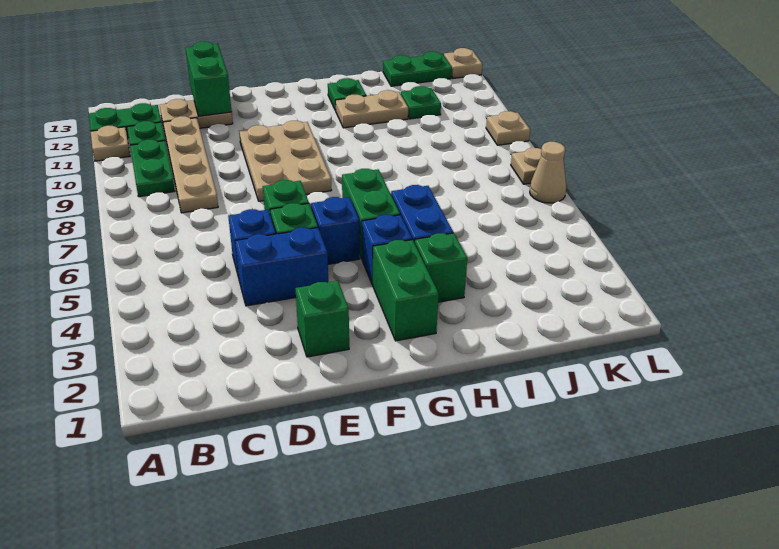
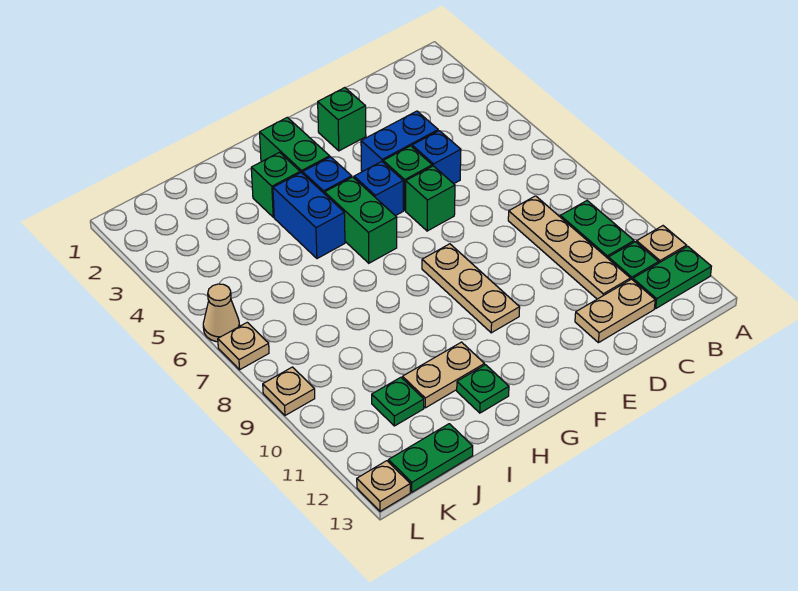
green brick D12:D13 level 2 -> none
tan plate E8:F10 level 1 -> tan plate F8:F10 level 1

